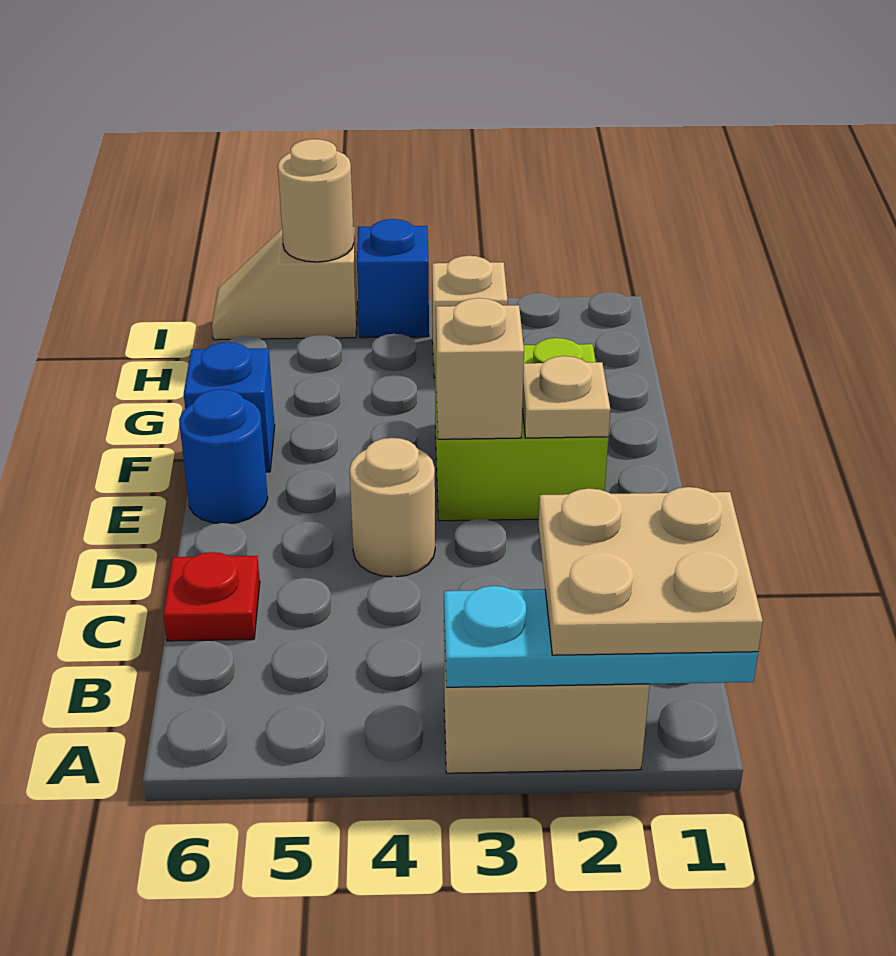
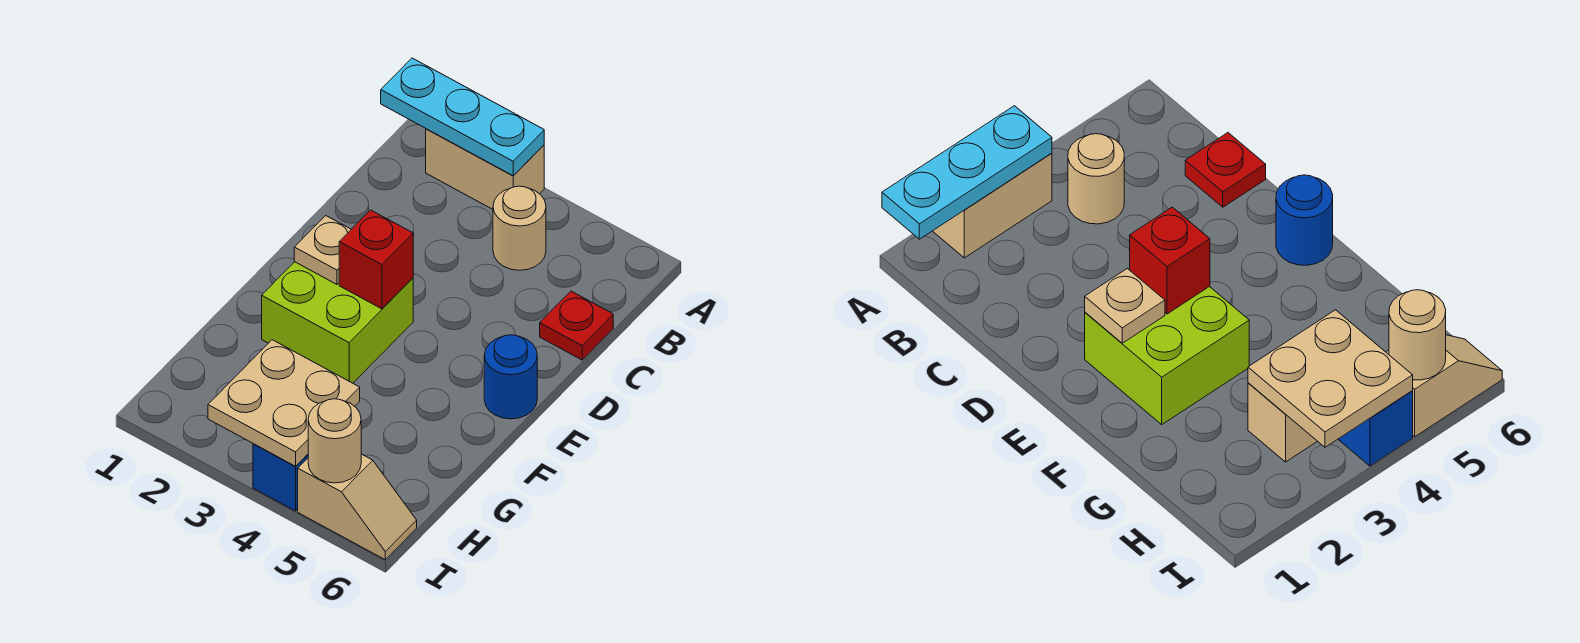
tan plate A1:B2 level 3 -> tan plate H3:I4 level 2
tan round brick D4 level 1 -> tan round brick B4 level 1
tan brick E3 level 2 -> red brick E3 level 2
blue brick F6 level 1 -> none

